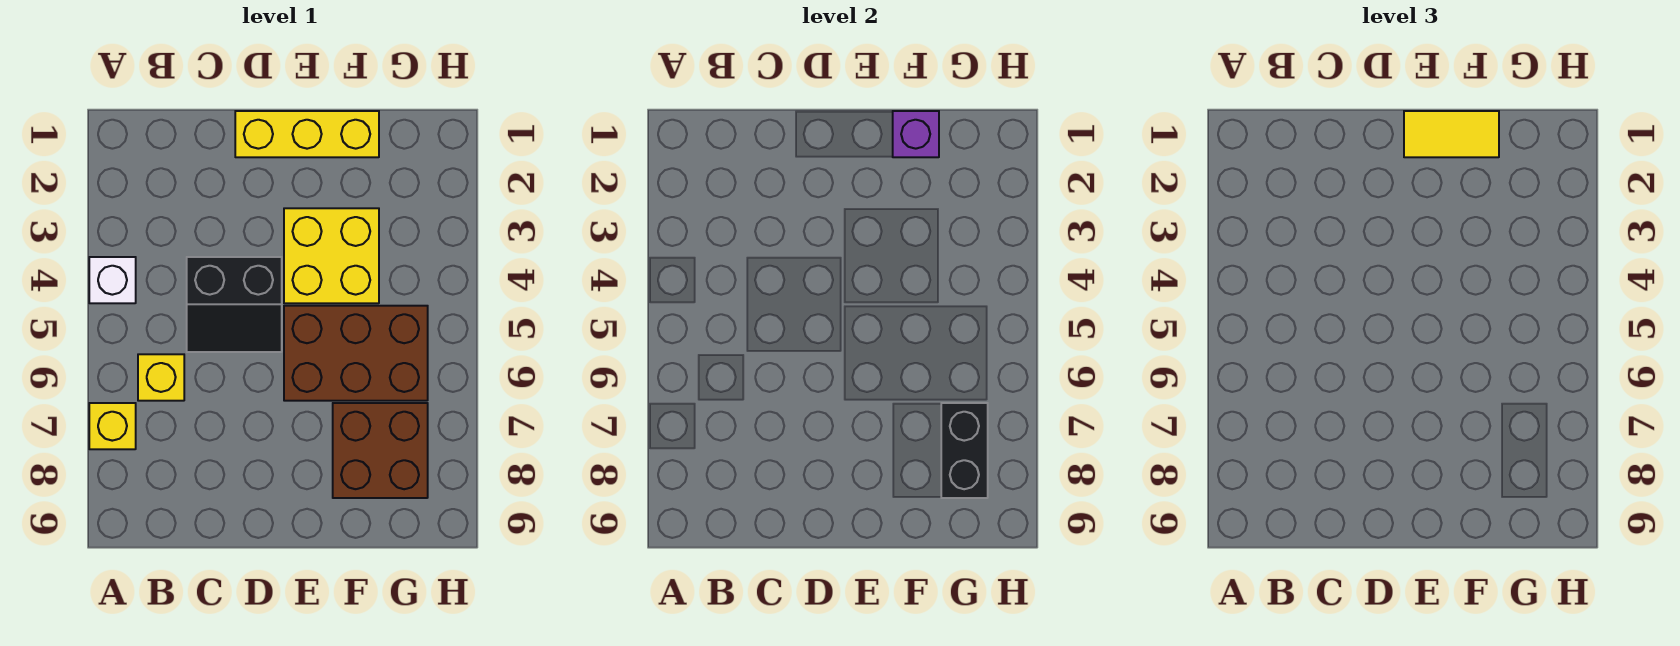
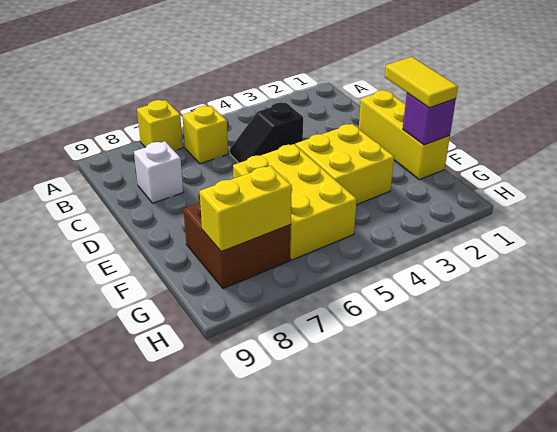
white brick A4 level 1 -> white brick C8 level 1
black slope C4:D5 level 1 top 4 -> black slope C4:C5 level 1 top 4
brown brick E5:G6 level 1 -> yellow brick E5:G6 level 1
black brick G7:G8 level 2 -> yellow brick G7:G8 level 2

